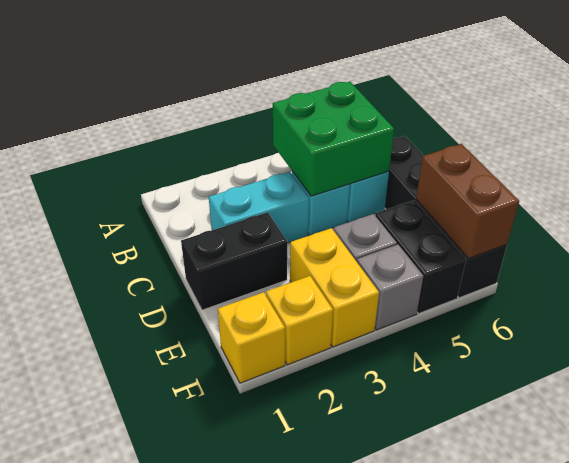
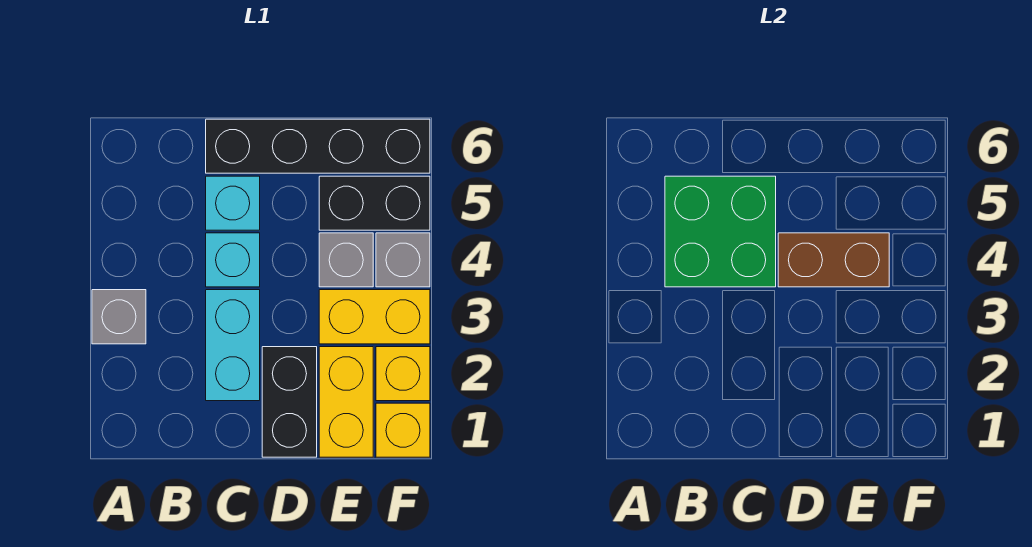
none -> grey brick A3 level 1
none -> yellow brick E1:E2 level 1
brown brick E6:F6 level 2 -> brown brick D4:E4 level 2

